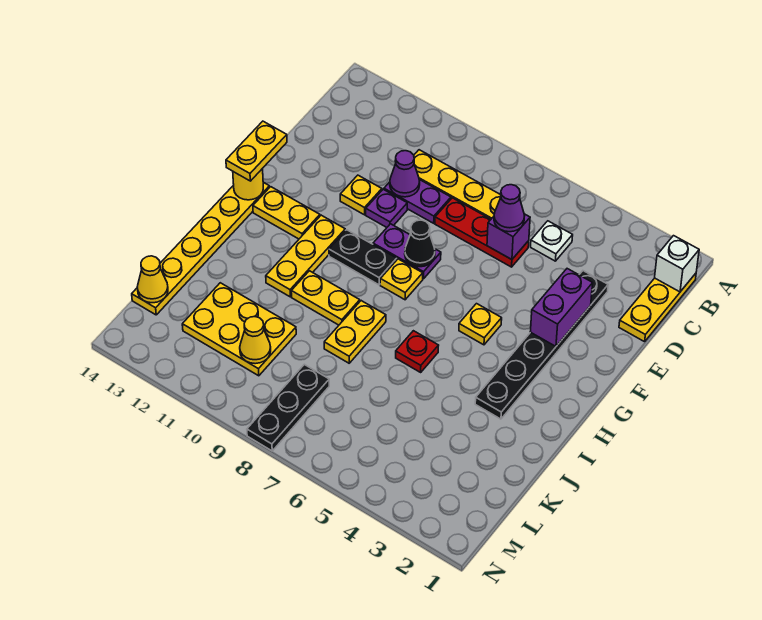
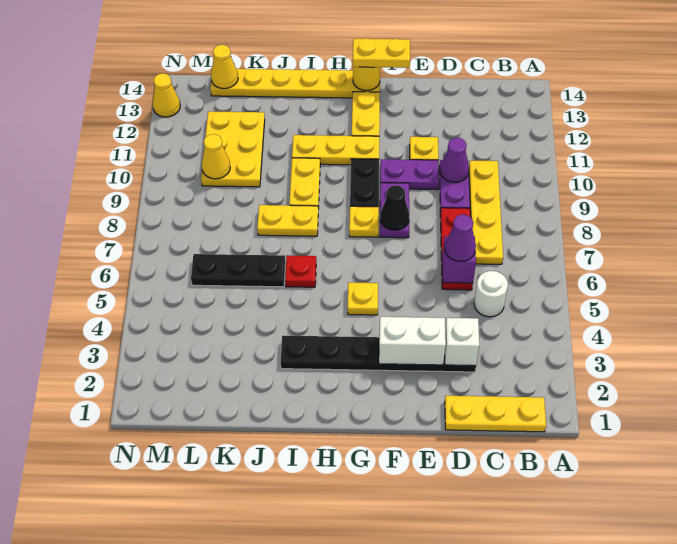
white brick B1 level 2 -> white brick D3 level 2
white plate C5 level 1 -> white round brick C5 level 1
purple brick E3:F3 level 2 -> white brick E3:F3 level 2
purple plate E10 level 1 -> purple plate E10:F10 level 1
black plate L8:N8 level 1 -> black plate J6:L6 level 1
none -> yellow cone N13 level 1

